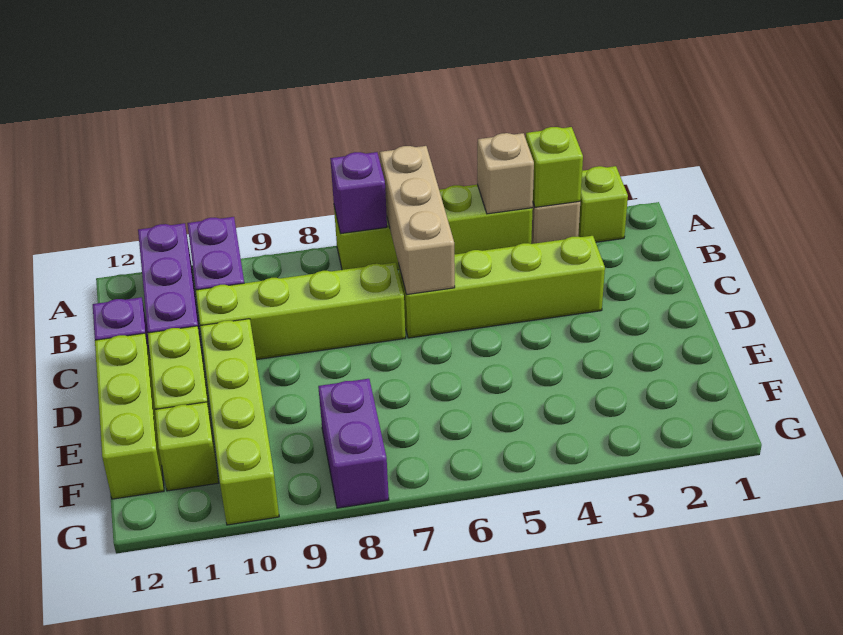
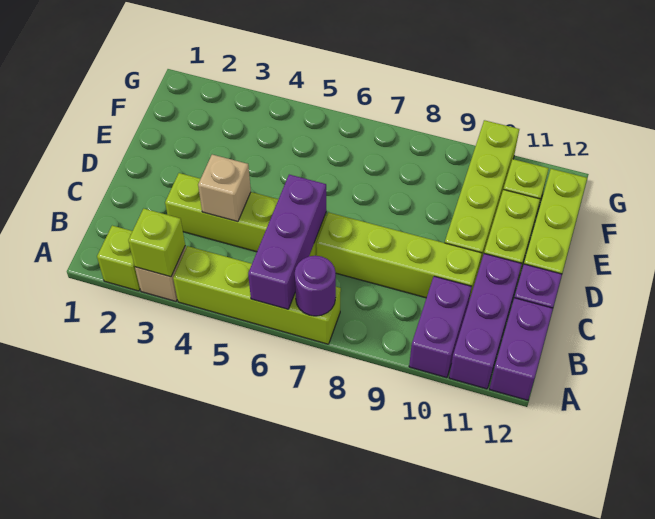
tan brick A4 level 2 -> tan brick C4 level 2
tan brick A6:C6 level 2 -> purple brick A6:C6 level 2
purple brick A7 level 2 -> purple round brick A7 level 2
purple brick F8:G8 level 1 -> purple brick A12:B12 level 1

